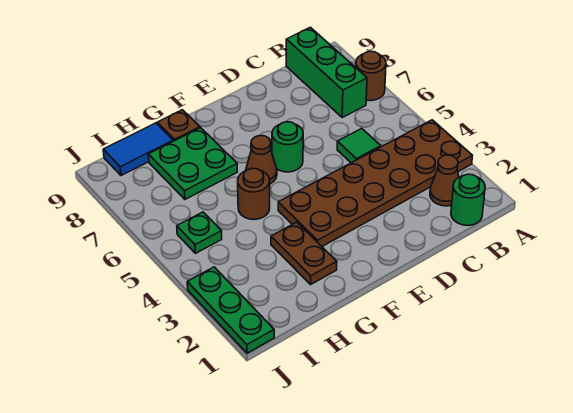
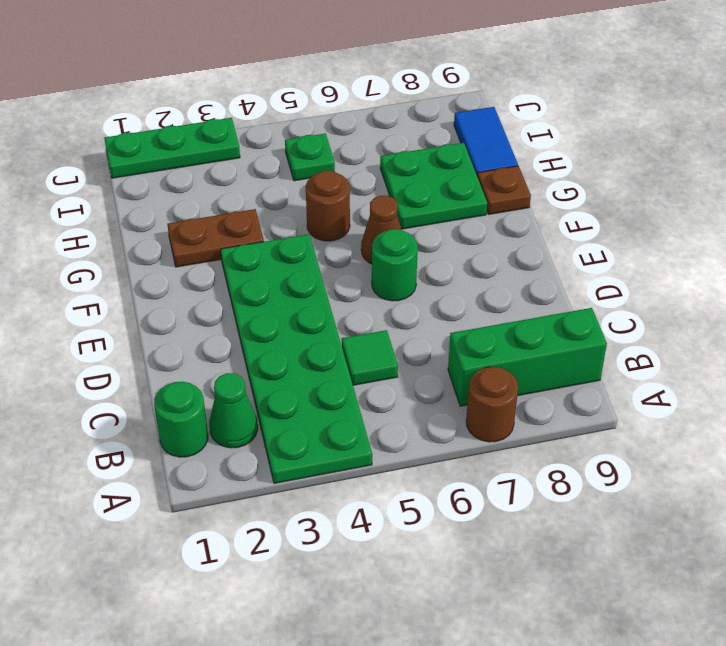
brown plate A3:F4 level 1 -> green plate A3:F4 level 1
brown cone B2 level 1 -> green cone B2 level 1

